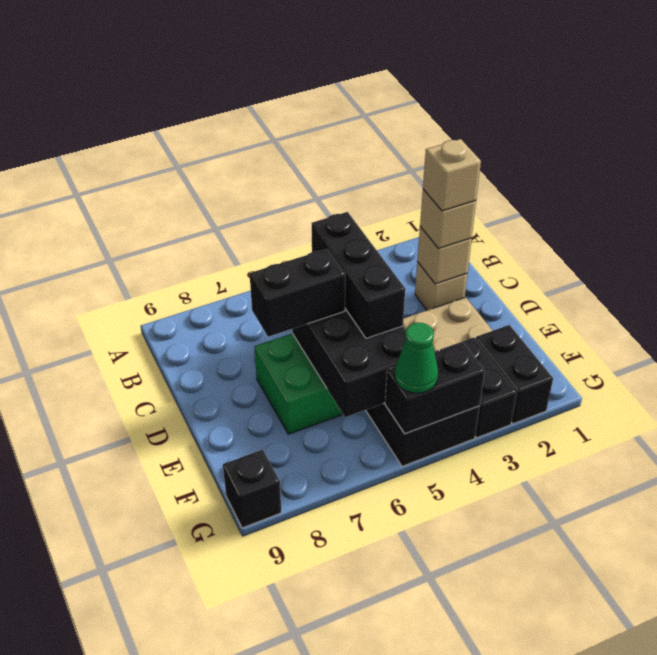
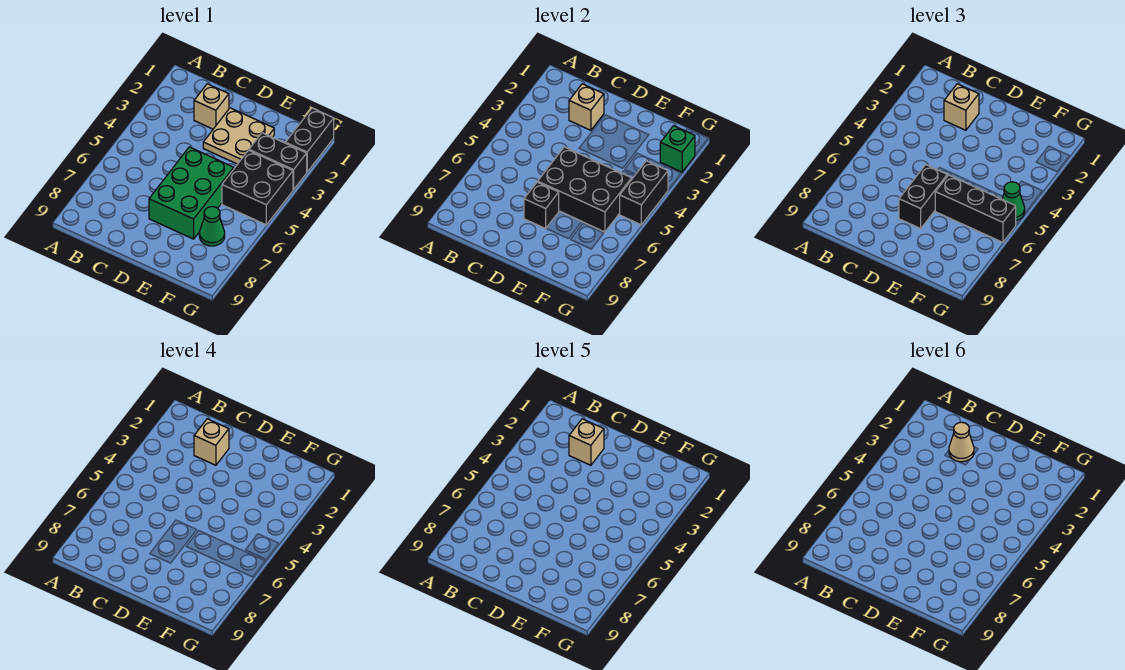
none -> tan brick C2 level 5
none -> tan cone C2 level 6
black brick C5:E5 level 3 -> black brick E6:G6 level 3
black brick F2:G2 level 1 -> black brick G1:G2 level 1
none -> green cone F7 level 1
none -> green brick G2 level 2
black brick G9 level 1 -> black brick D7 level 2

